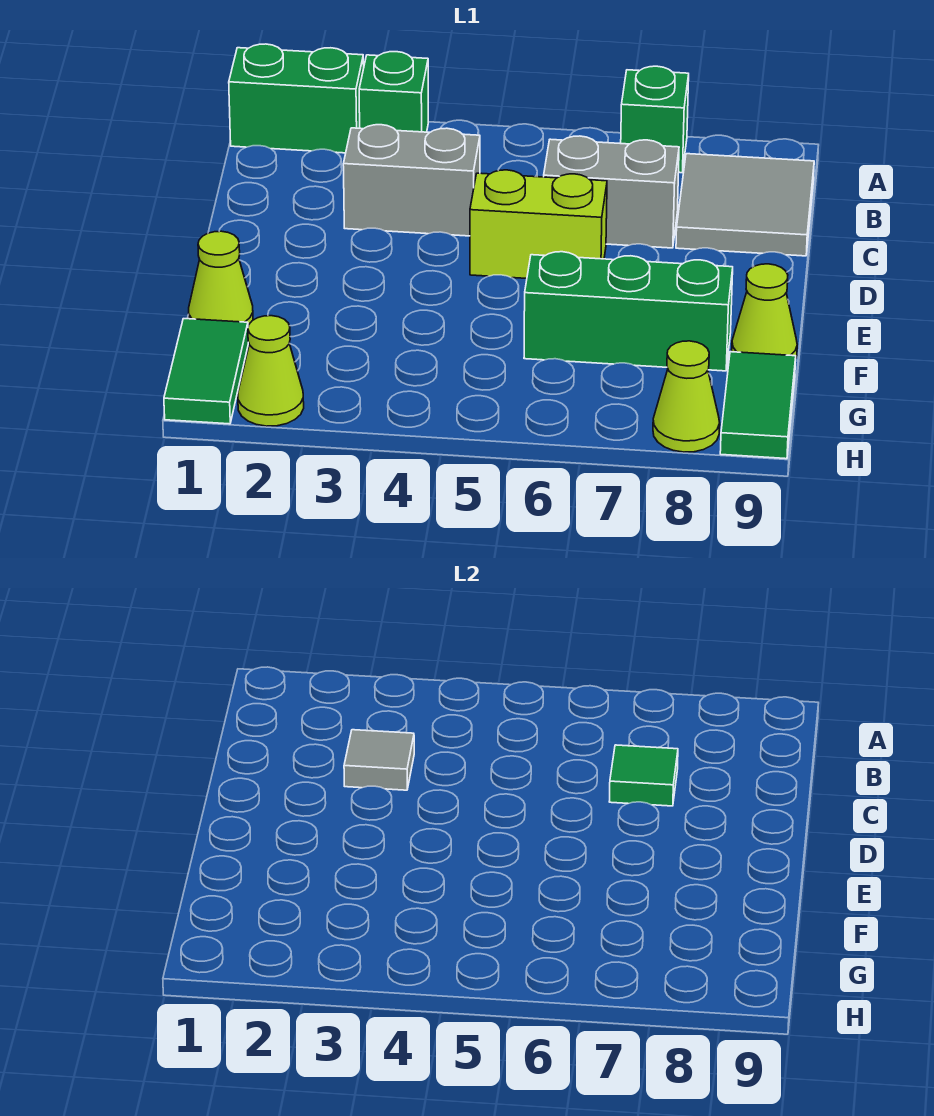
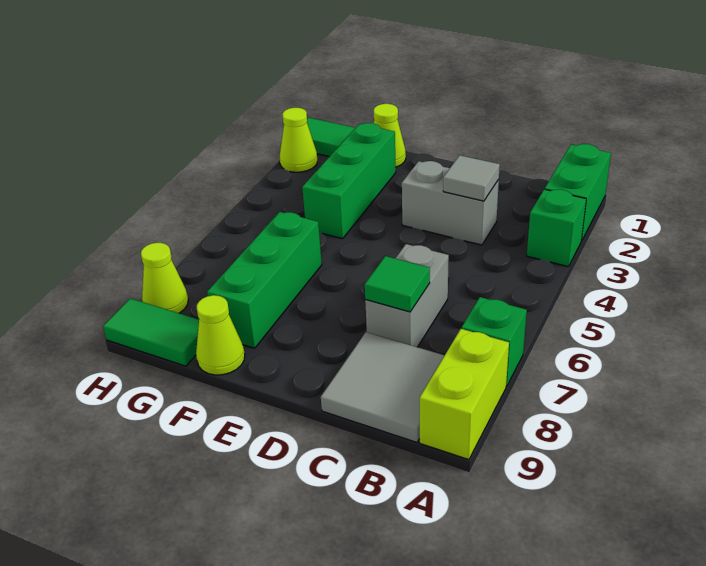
grey brick C3:C4 level 1 -> grey brick C3:D3 level 1
lime brick D5:D6 level 1 -> lime brick A8:A9 level 1
none -> green brick F2:F4 level 1

